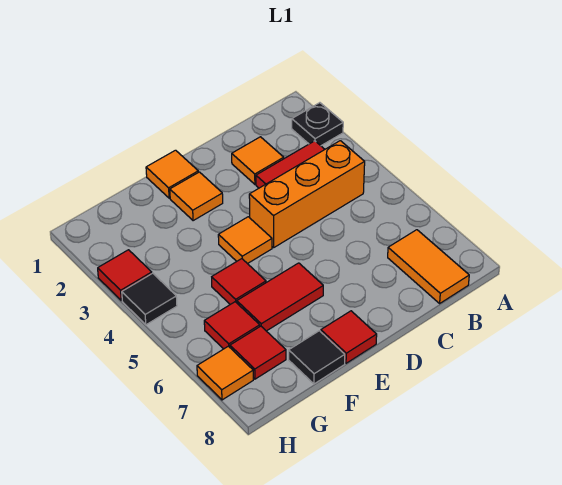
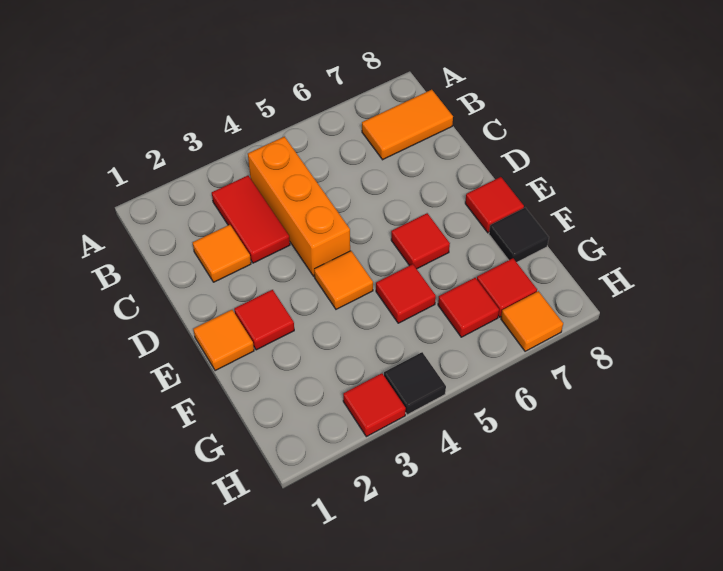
black plate A2 level 1 -> none
orange tile E2 level 1 -> red tile E2 level 1
red tile E6:F6 level 1 -> red tile E6 level 1

